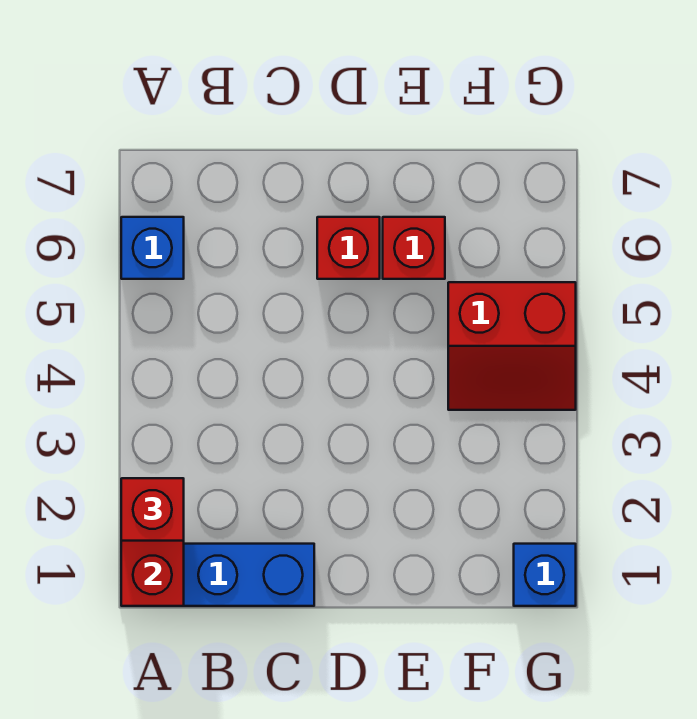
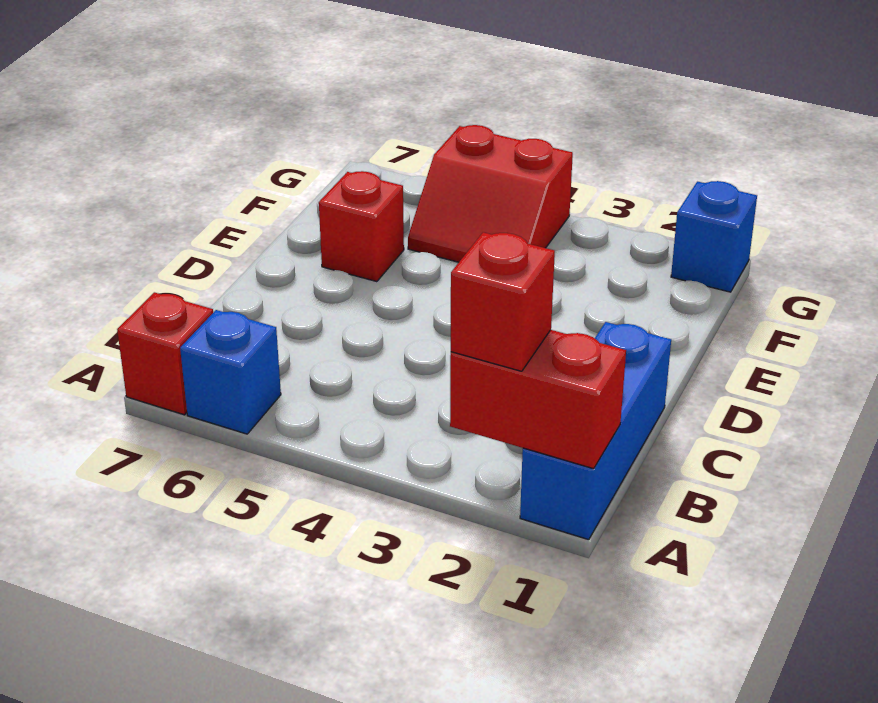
red brick D6 level 1 -> red brick A7 level 1
red slope F4:G5 level 1 top 5 -> red slope F4:G5 level 1 top G

